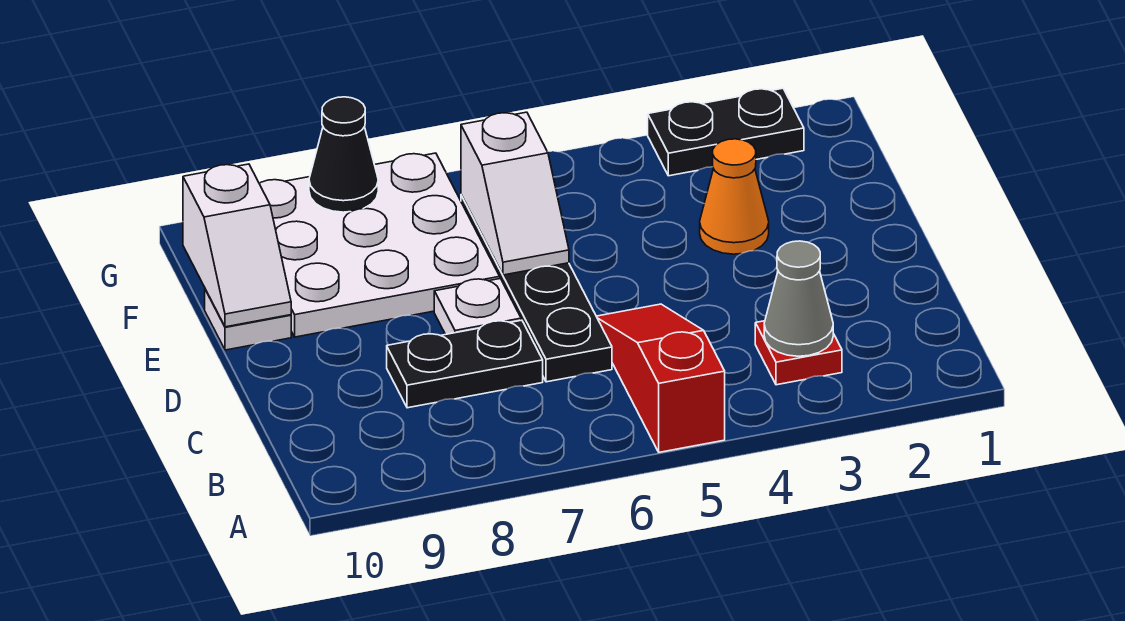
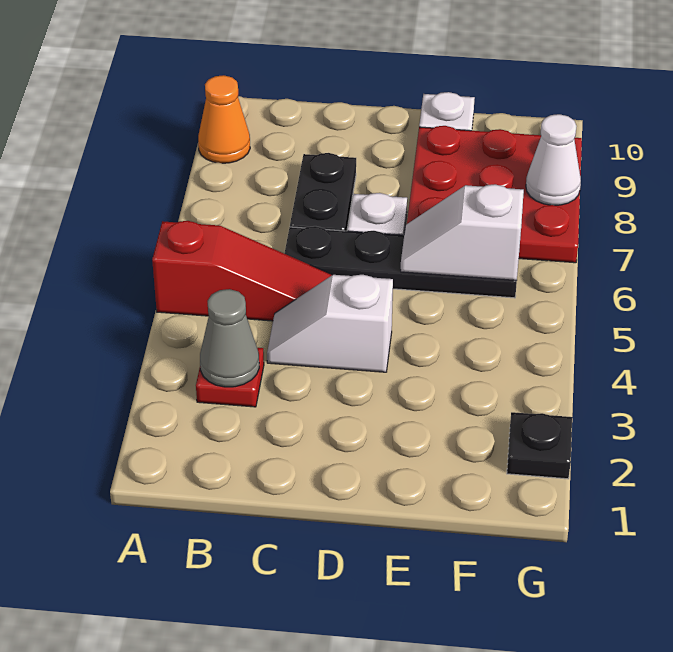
orange cone E3 level 1 -> orange cone A9 level 1
white plate E7:G9 level 1 -> red plate E7:G9 level 1
white slope E10:F10 level 2 top F -> white slope C4:D4 level 1 top D
black plate G2:G3 level 1 -> black plate G2 level 1
black cone G8 level 2 -> white cone G8 level 2

